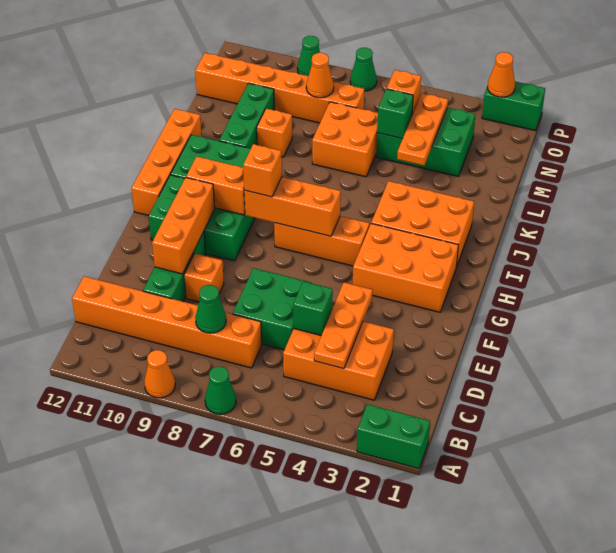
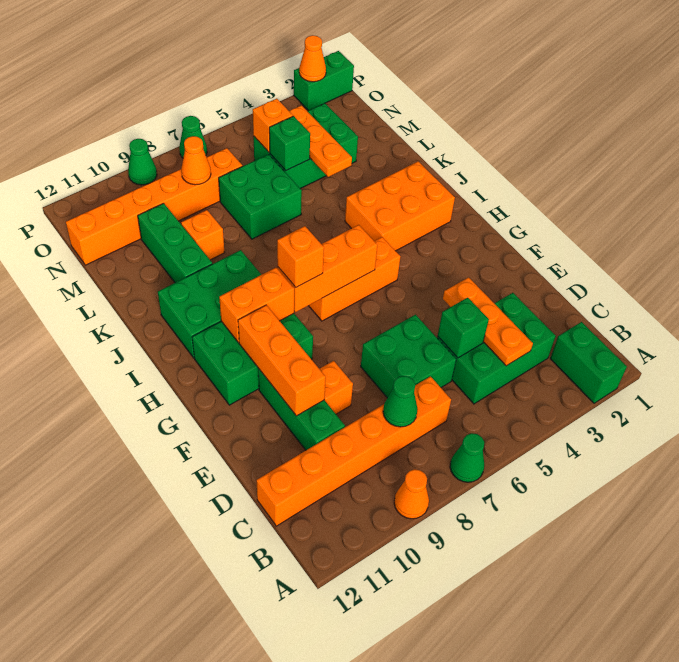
green brick A1:A2 level 1 -> green brick A2:B2 level 1
orange brick C3:D5 level 1 -> green brick C3:D5 level 1
orange brick G2:H4 level 1 -> none
orange brick H12:K12 level 1 -> none
orange brick L6:M7 level 1 -> green brick L6:M7 level 1

